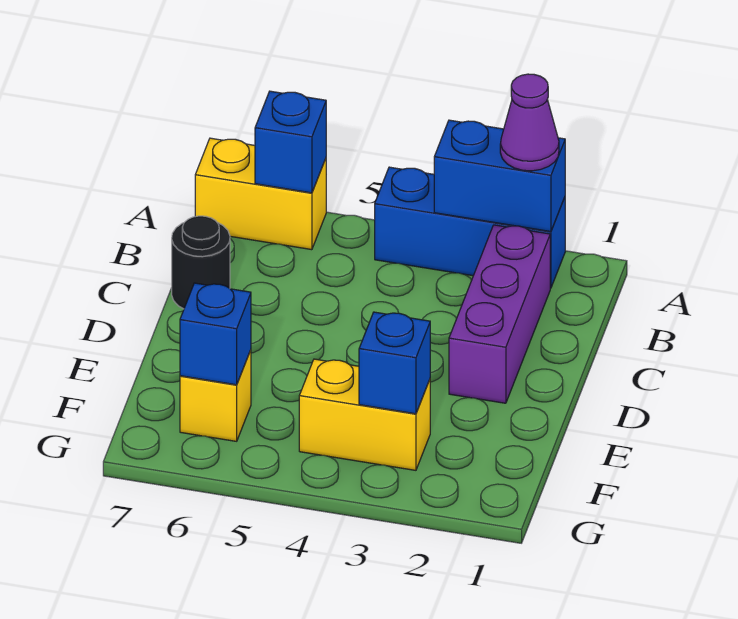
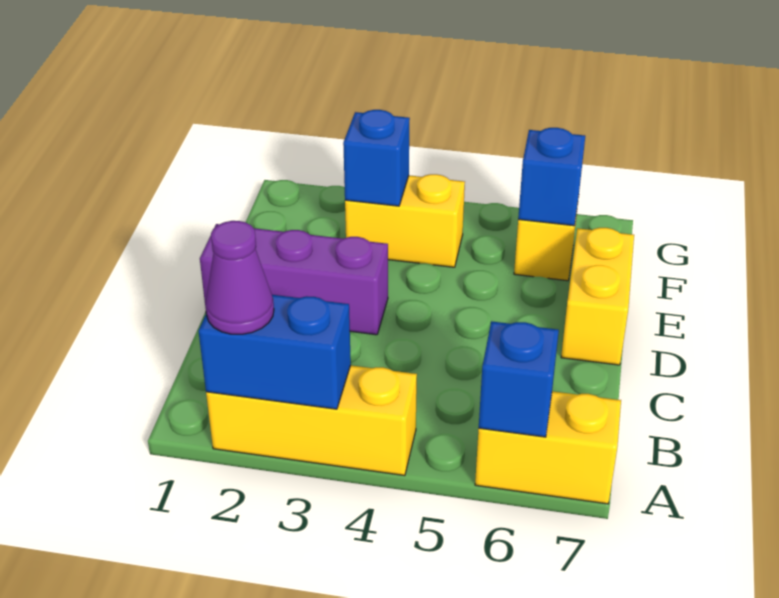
blue brick A2:A4 level 1 -> yellow brick A2:A4 level 1
purple brick B2:D2 level 1 -> purple brick D1:D3 level 1
black round brick C7 level 1 -> none
none -> yellow brick D7:E7 level 1

